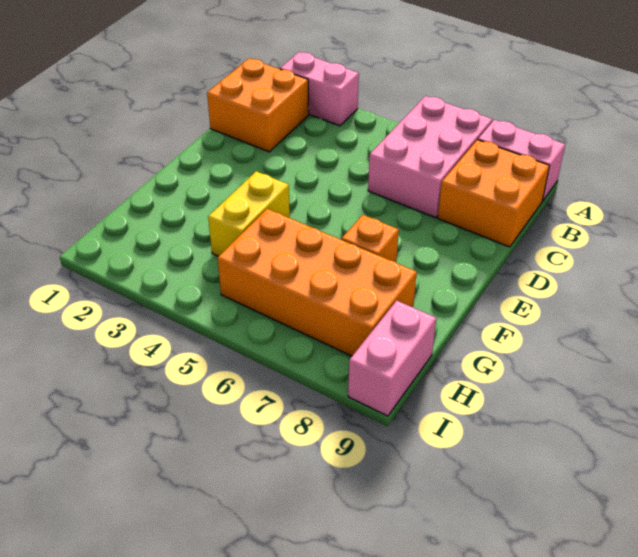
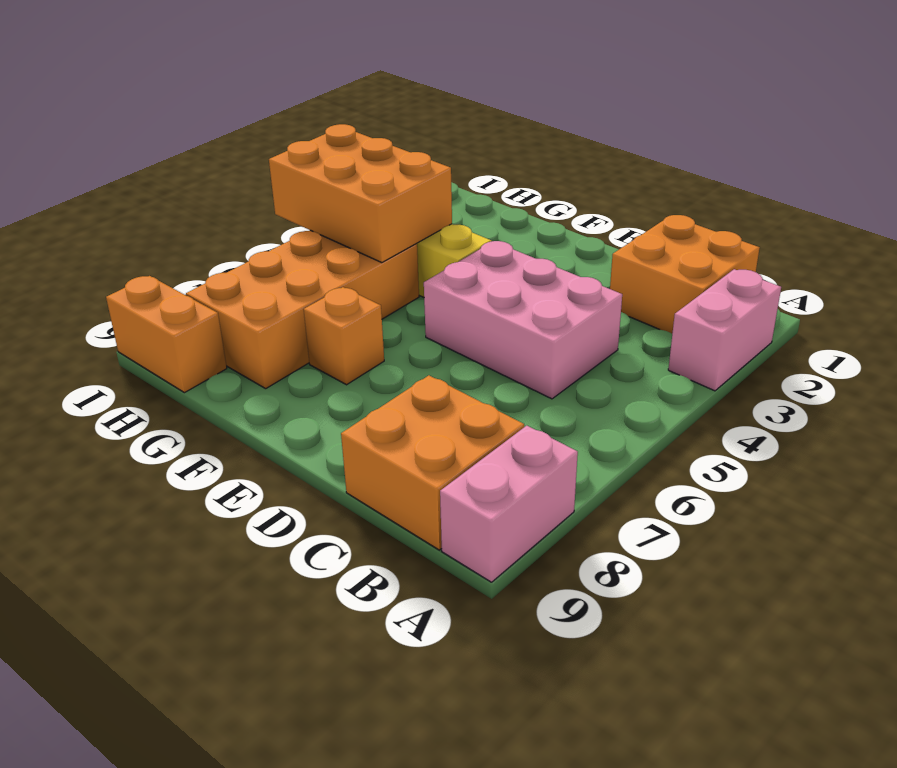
pink brick A6:C7 level 1 -> pink brick C4:E5 level 1
none -> orange brick G4:I5 level 2
pink brick H9:I9 level 1 -> orange brick H9:I9 level 1

